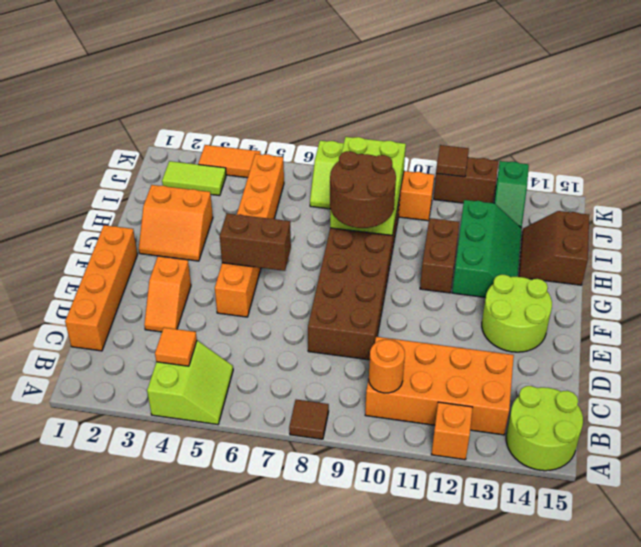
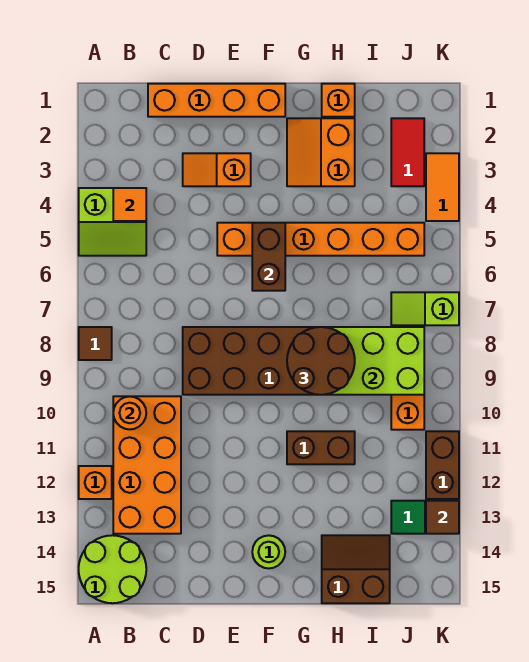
lime round brick E13:F14 level 1 -> lime round brick F14 level 1
green slope G12:I13 level 1 top 12 -> none
none -> orange brick H1 level 1
lime tile J2:J3 level 1 -> red tile J2:J3 level 1
brown tile K11 level 2 -> brown tile K13 level 2

